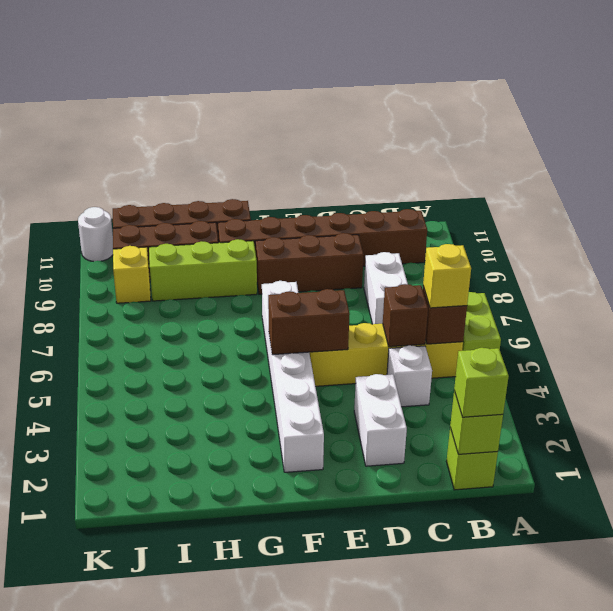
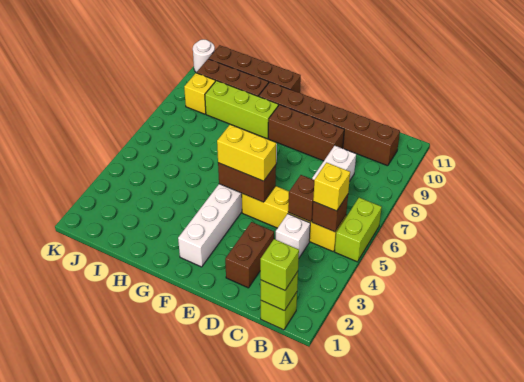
white brick D2:D3 level 1 -> brown brick D2:D3 level 1
none -> yellow brick E5:F5 level 3

